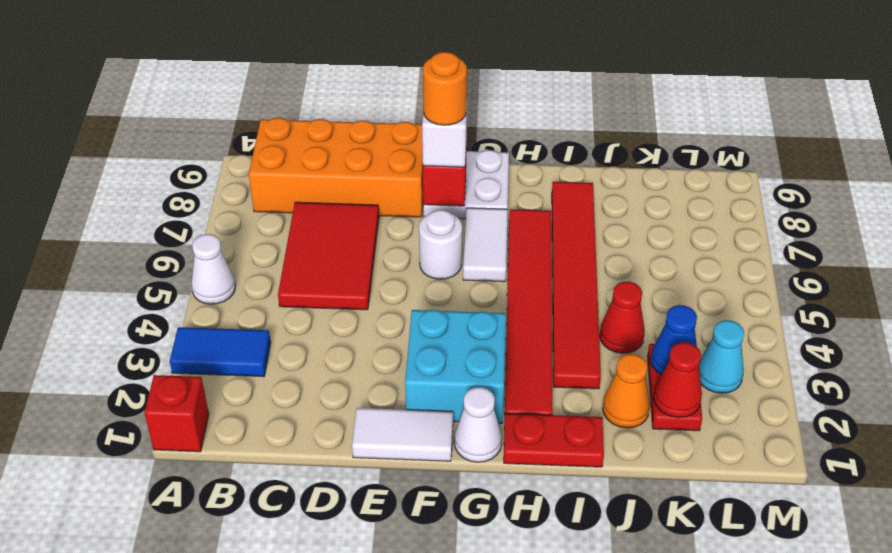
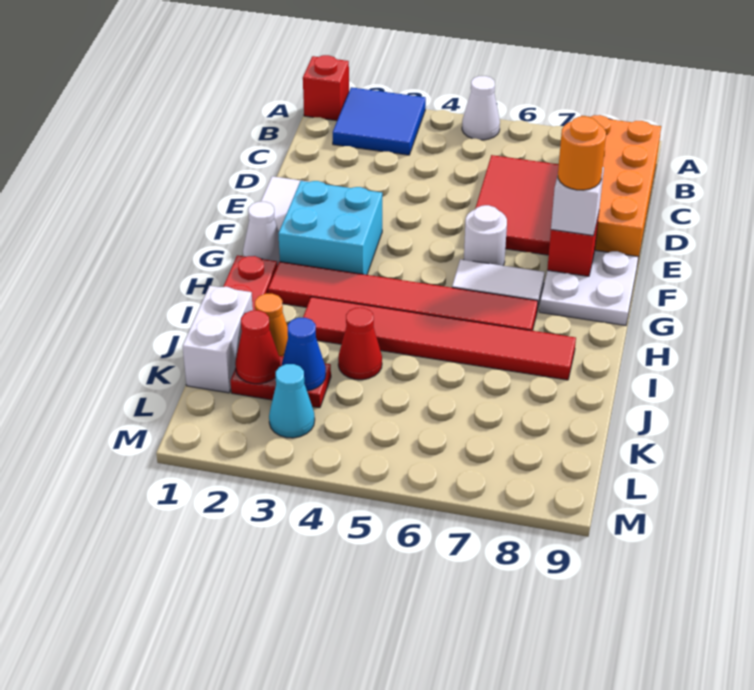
blue tile A3:B3 level 1 -> blue tile A2:B3 level 1
red tile C5:D7 level 1 -> red tile C6:E7 level 1
none -> white brick J1:K1 level 1

